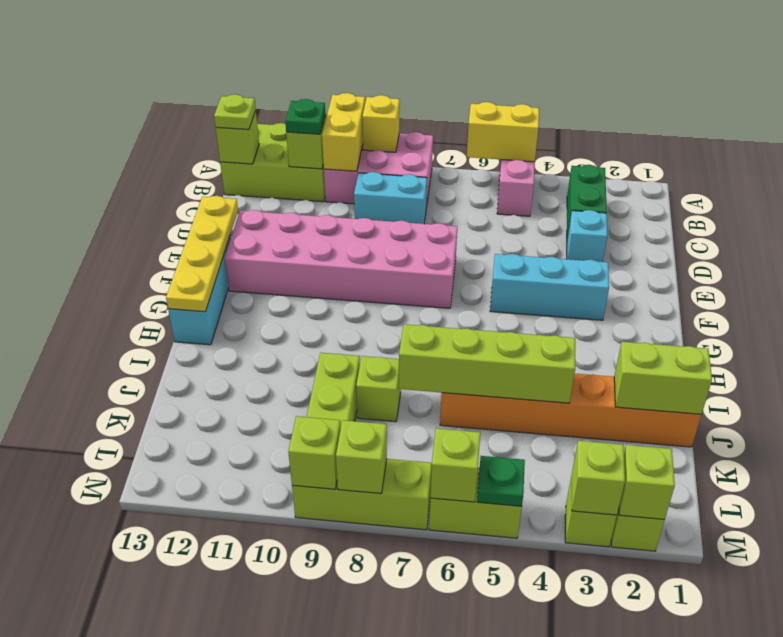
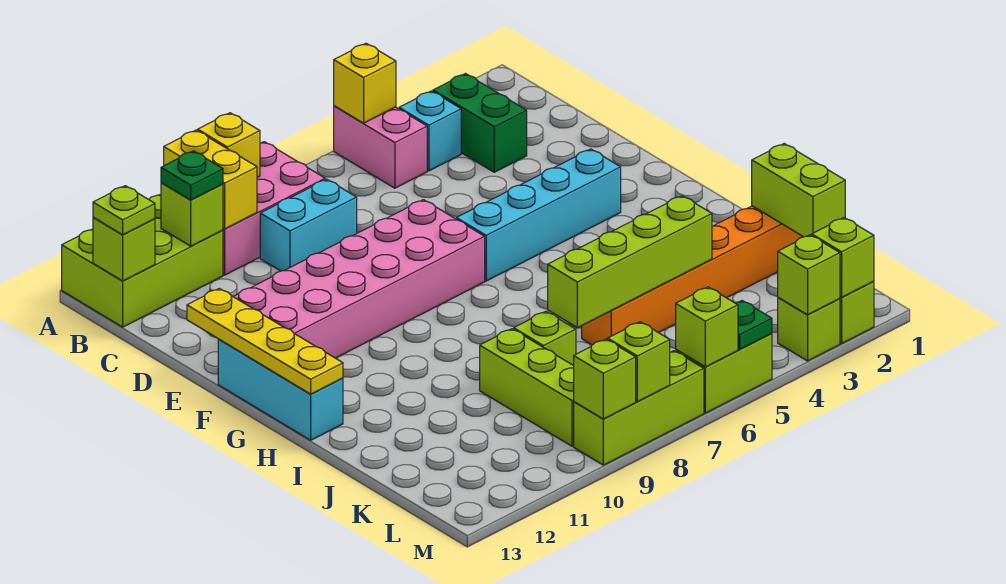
yellow brick A5:A6 level 2 -> yellow brick A5 level 2
cyan brick D3 level 1 -> cyan brick B4 level 1
cyan brick F3:F5 level 1 -> cyan brick F3:F6 level 1
lime brick J1:J2 level 2 -> lime brick J1:K1 level 2

